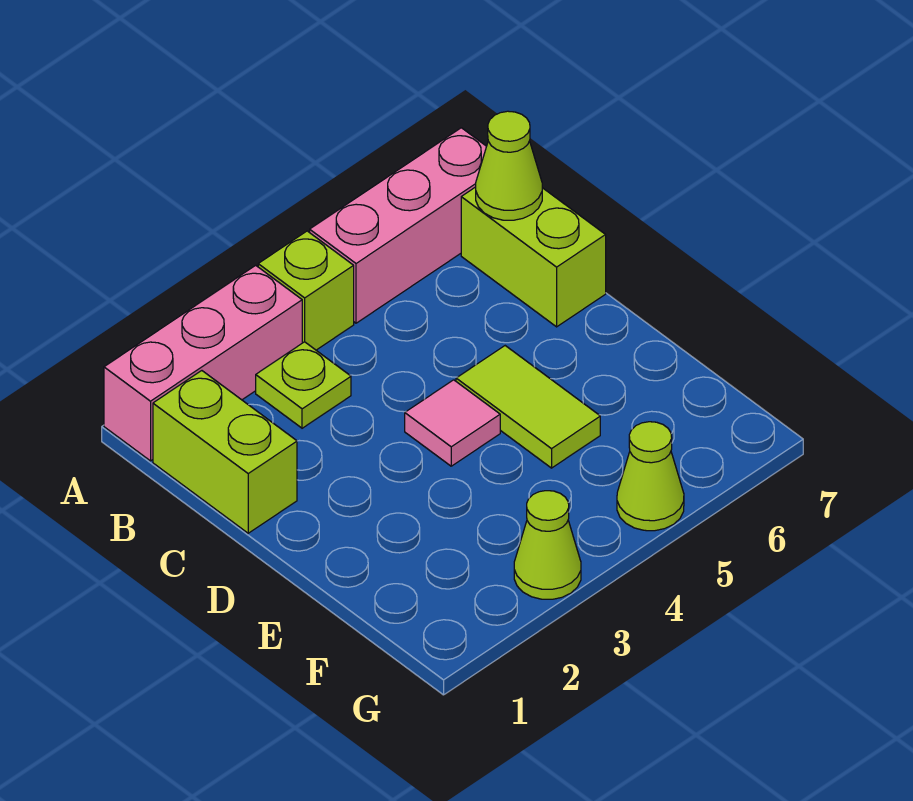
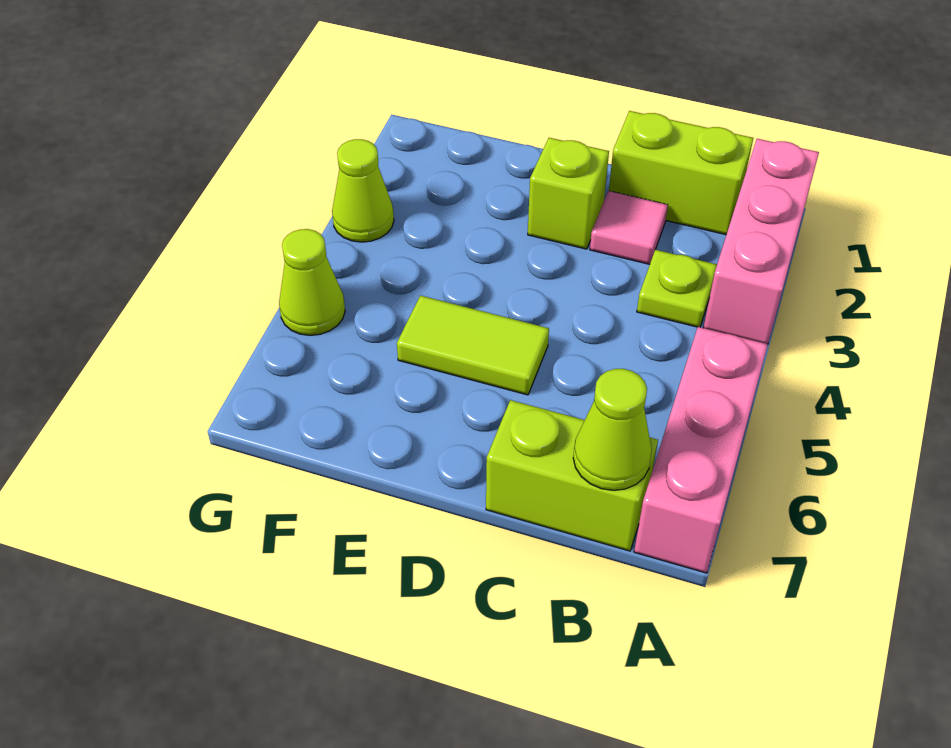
lime brick A4 level 1 -> lime brick D2 level 1
pink tile D4 level 1 -> pink tile C2 level 1

